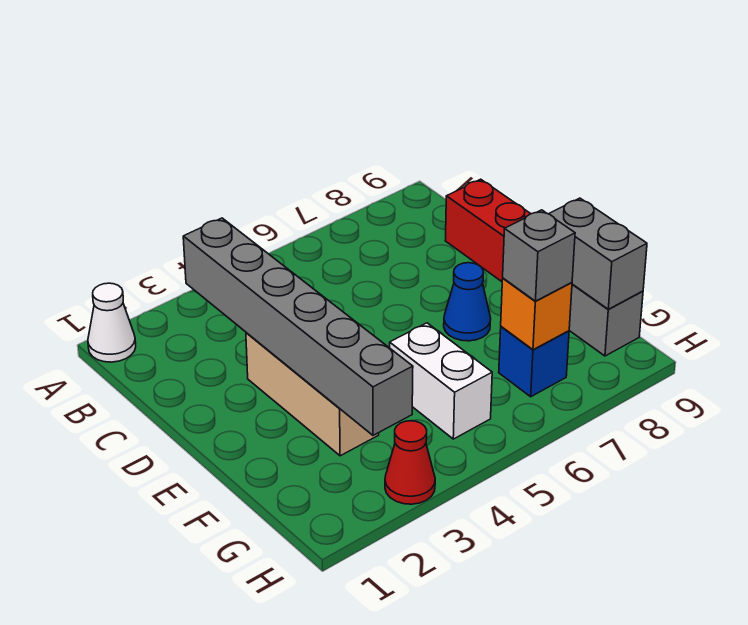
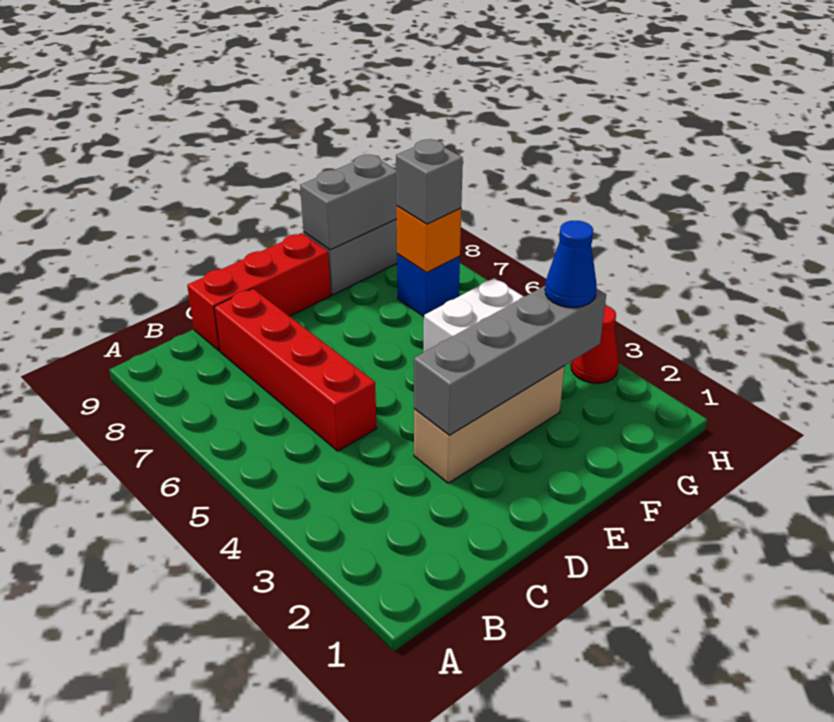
white cone A1 level 1 -> none
grey brick B3:G3 level 2 -> grey brick D3:G3 level 2
none -> red brick C5:C8 level 1
blue cone E7 level 1 -> blue cone G3 level 3

